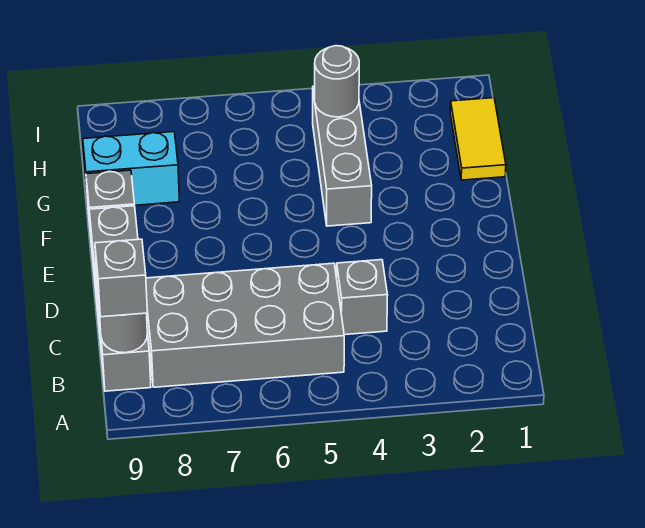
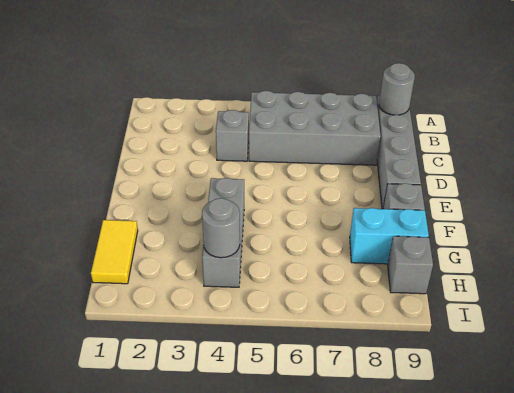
grey brick B9 level 3 -> grey brick H9 level 1

